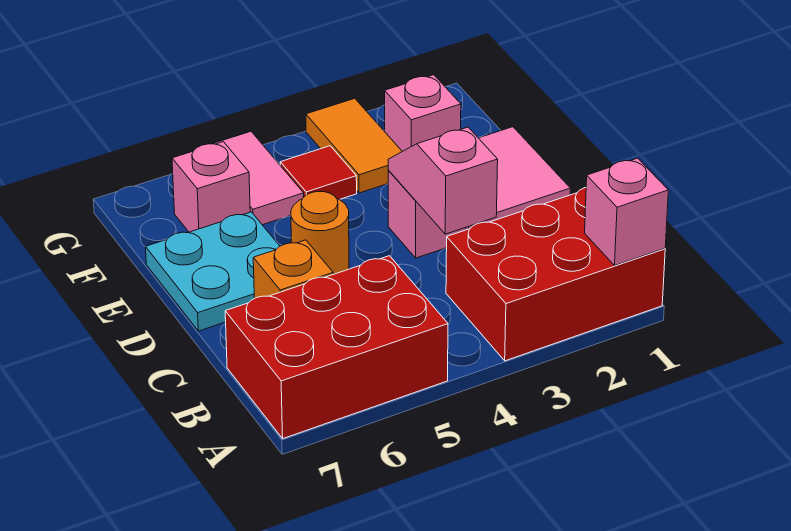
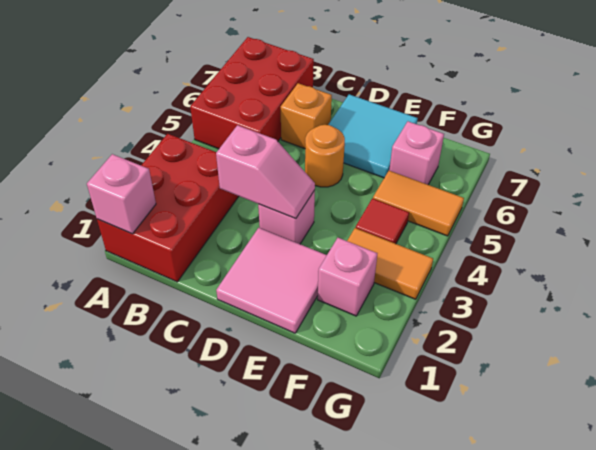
cyan plate D6:E7 level 1 -> cyan tile D6:E7 level 1
pink tile F5:G5 level 1 -> orange tile F5:G5 level 1

